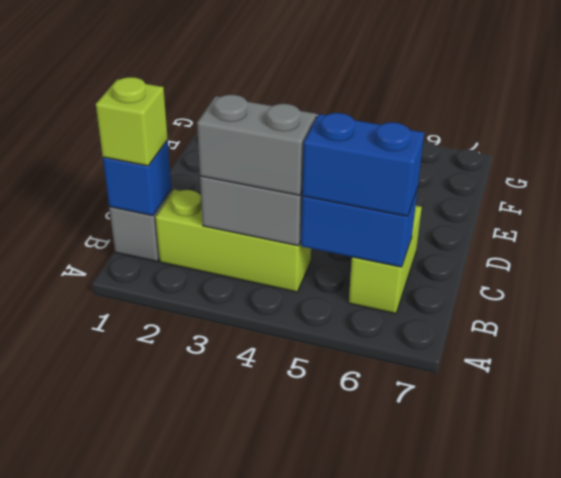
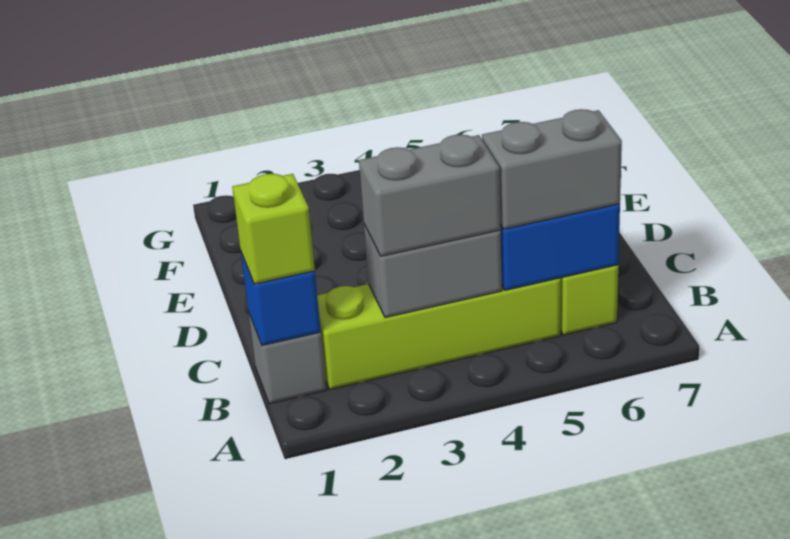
lime brick B2:B4 level 1 -> lime brick B2:B5 level 1
blue brick B5:B6 level 3 -> grey brick B5:B6 level 3

